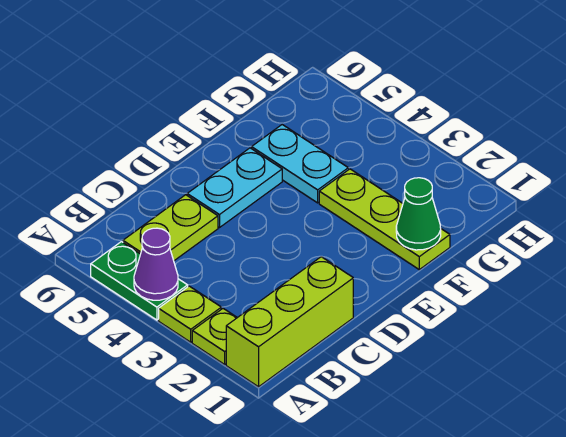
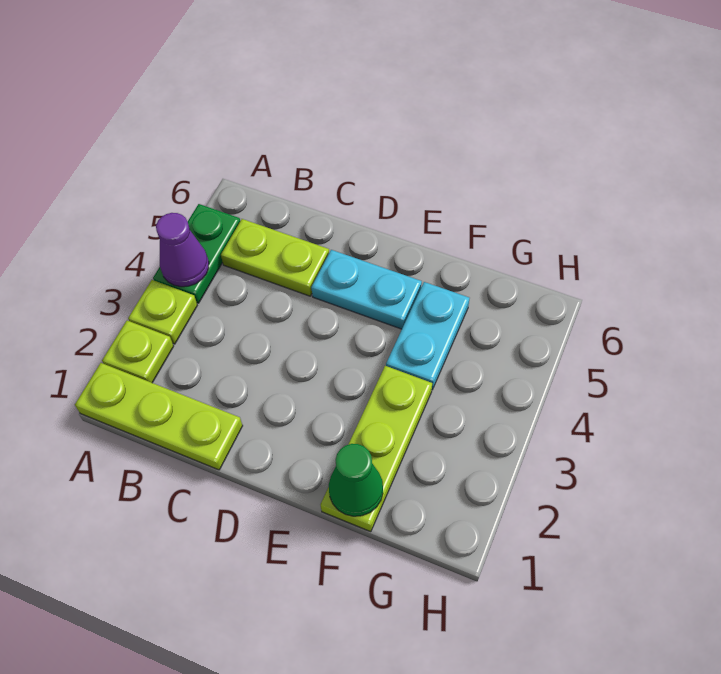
lime brick A1:C1 level 1 -> lime plate A1:C1 level 1

